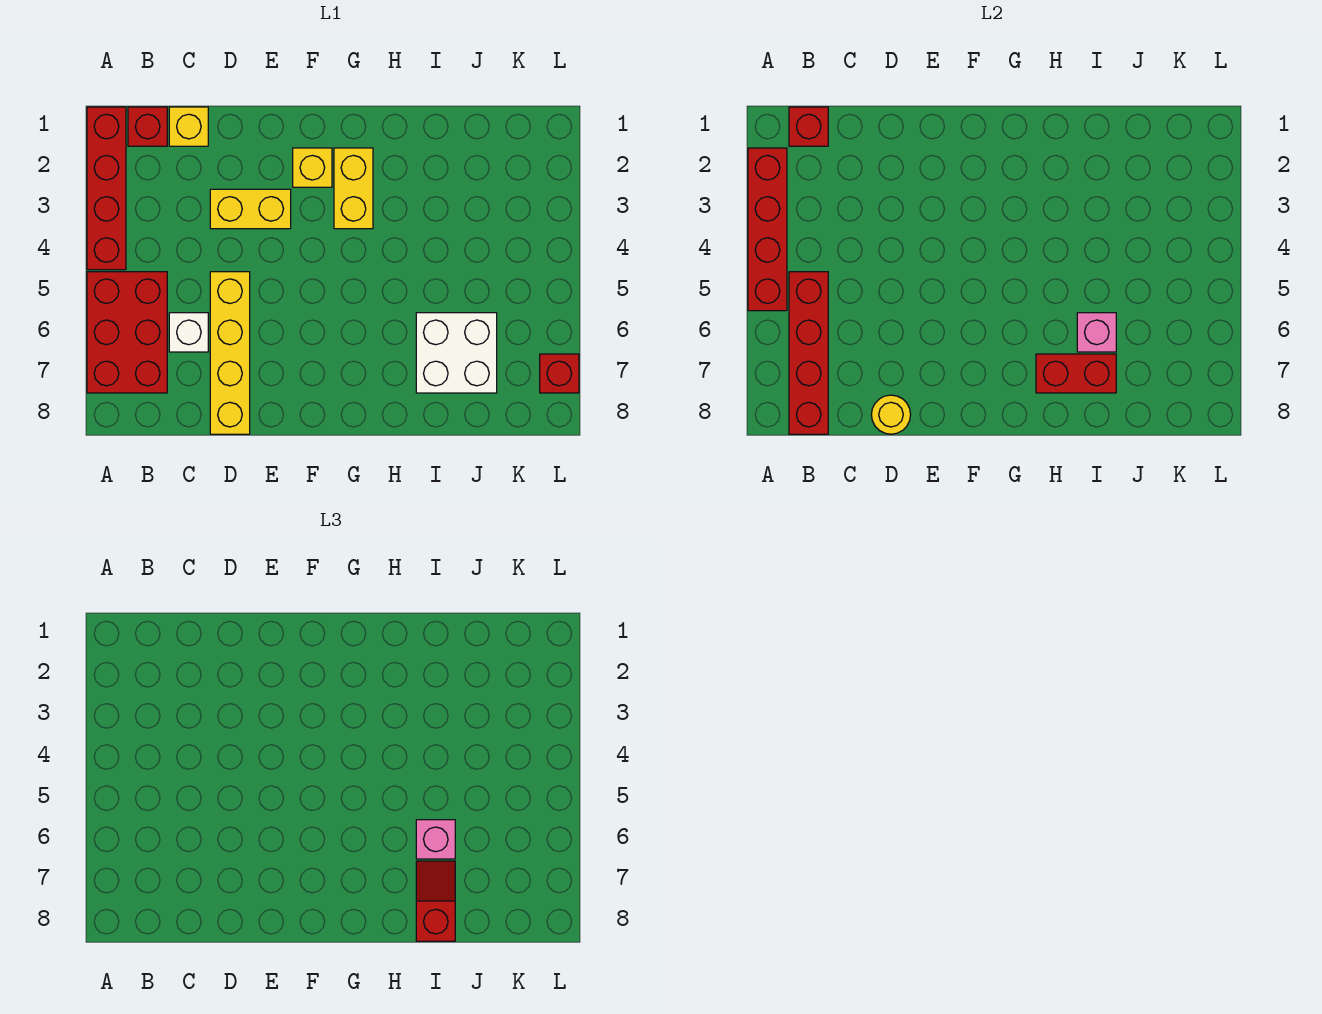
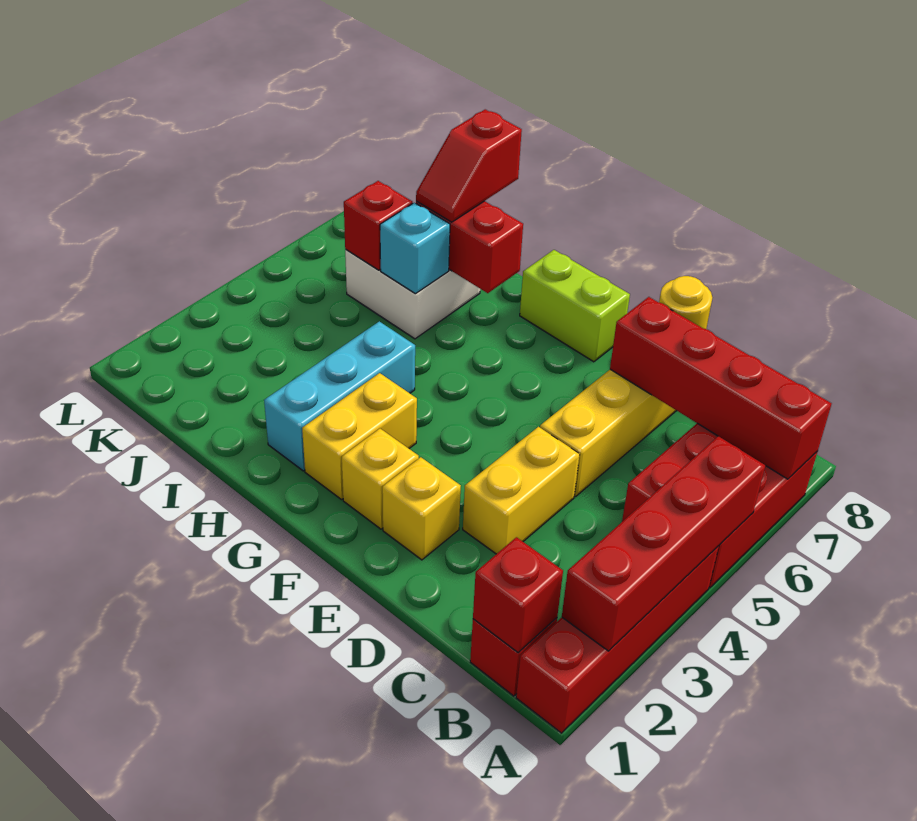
red brick B5:B8 level 2 -> red brick A7:D7 level 2
yellow brick C1 level 1 -> yellow brick E2 level 1
white brick C6 level 1 -> none
yellow brick D3:E3 level 1 -> yellow brick D3:D4 level 1
none -> lime brick F8:G8 level 1
none -> cyan brick H2:H4 level 1
pink brick I6 level 2 -> cyan brick I6 level 2
pink brick I6 level 3 -> none
red brick L7 level 1 -> red brick J6 level 2

